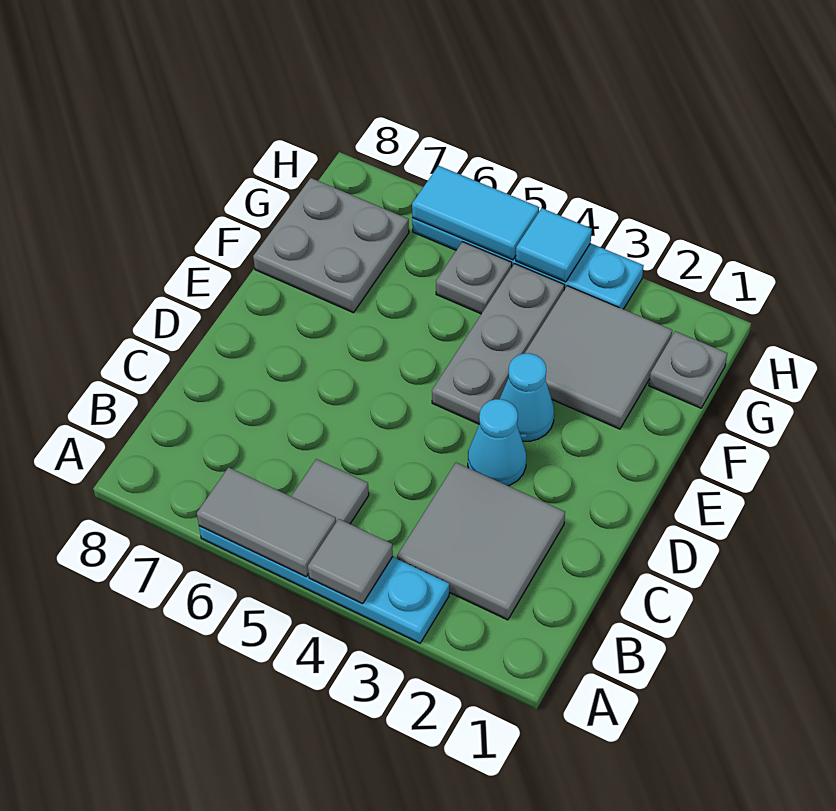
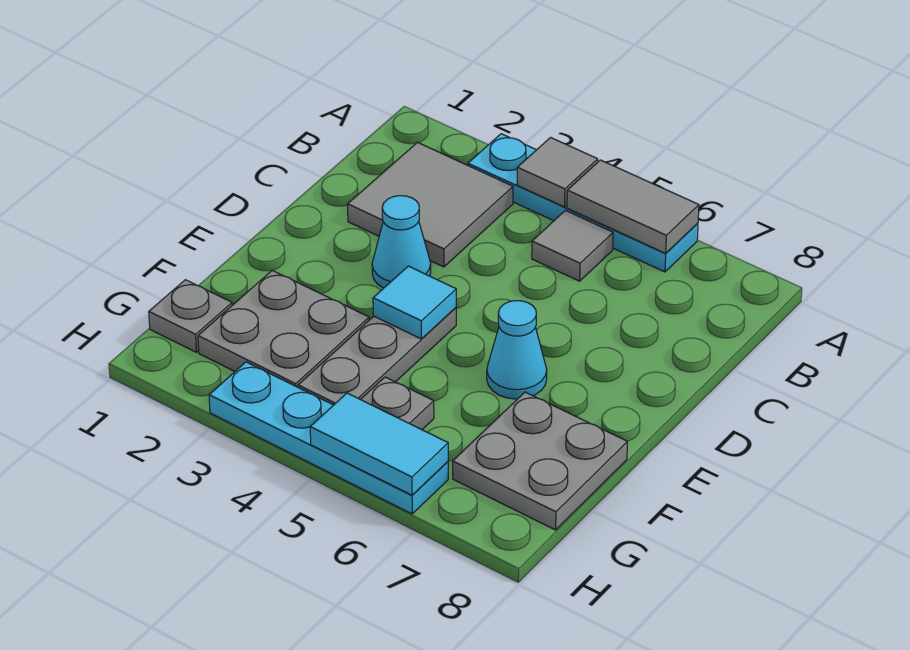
cyan cone E3 level 1 -> cyan cone E6 level 1
grey tile F2:G3 level 1 -> grey plate F2:G3 level 1
cyan tile H4 level 2 -> cyan tile E4 level 2

